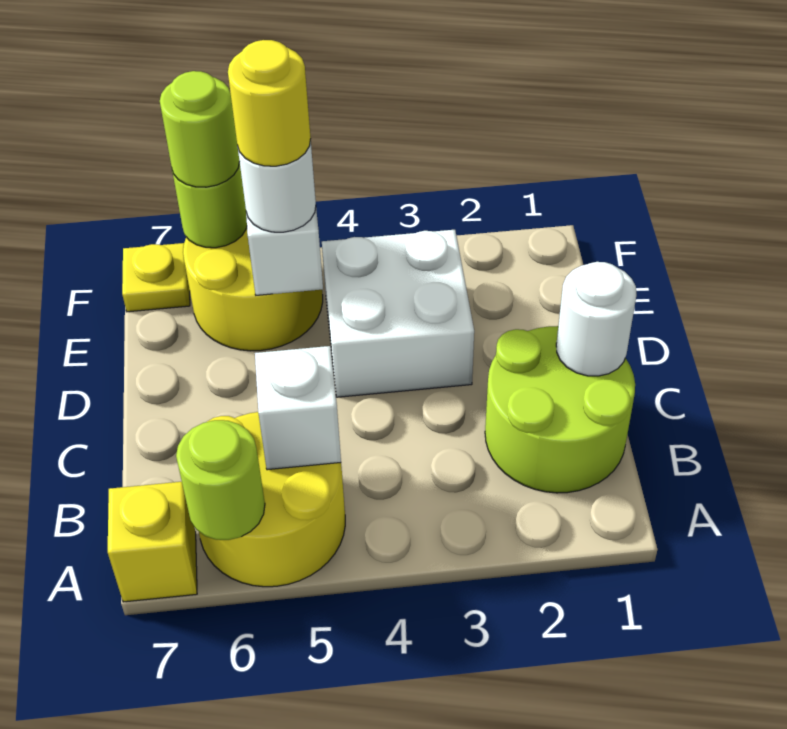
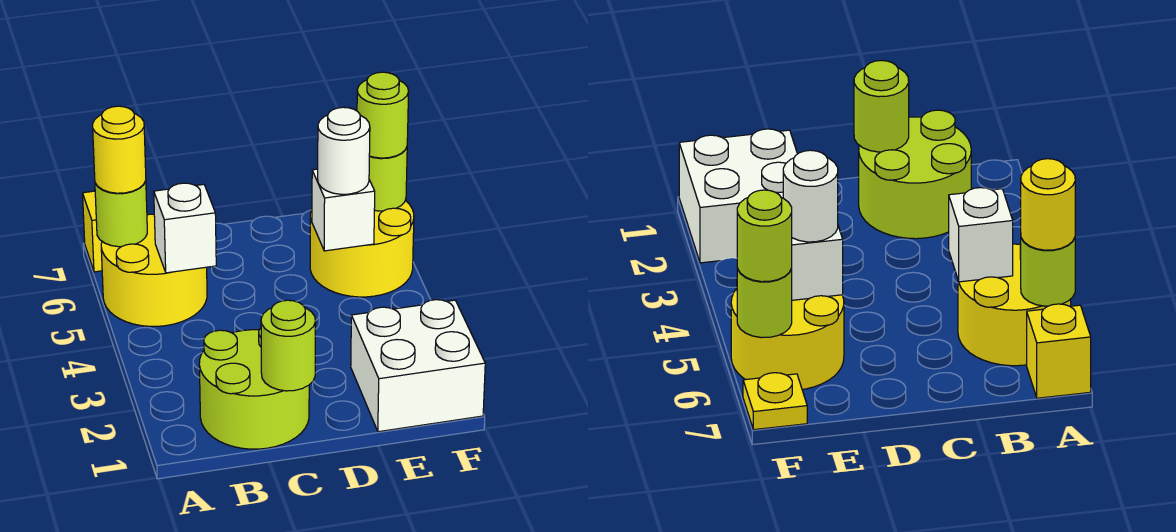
white round brick C1 level 2 -> lime round brick C1 level 2
white brick D3:E4 level 1 -> white brick E1:F2 level 1
yellow round brick E5 level 4 -> yellow round brick A6 level 3

